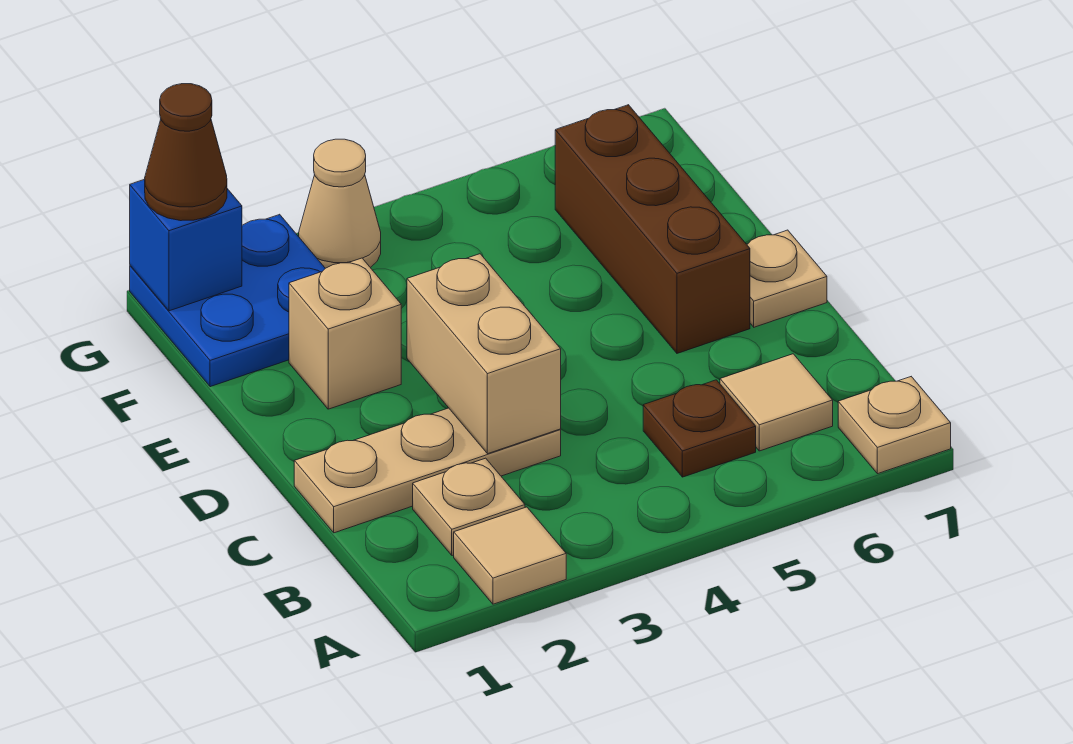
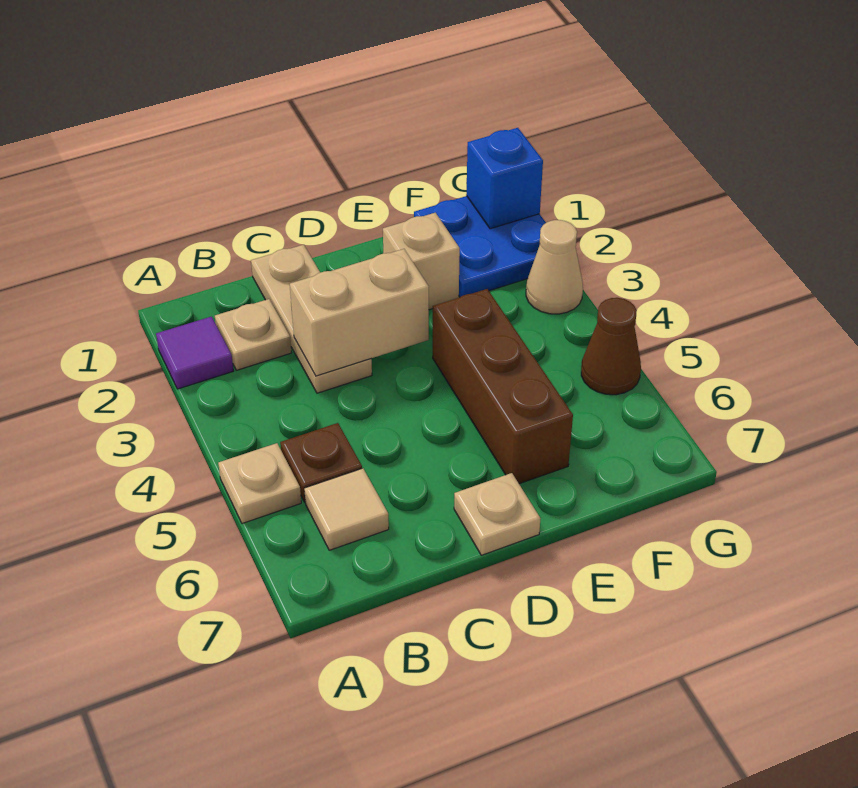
tan tile A2 level 1 -> purple tile A2 level 1
tan plate A7 level 1 -> tan plate A5 level 1
brown brick D6:F6 level 1 -> brown brick E4:E6 level 1
brown cone G1 level 3 -> brown cone G5 level 1

